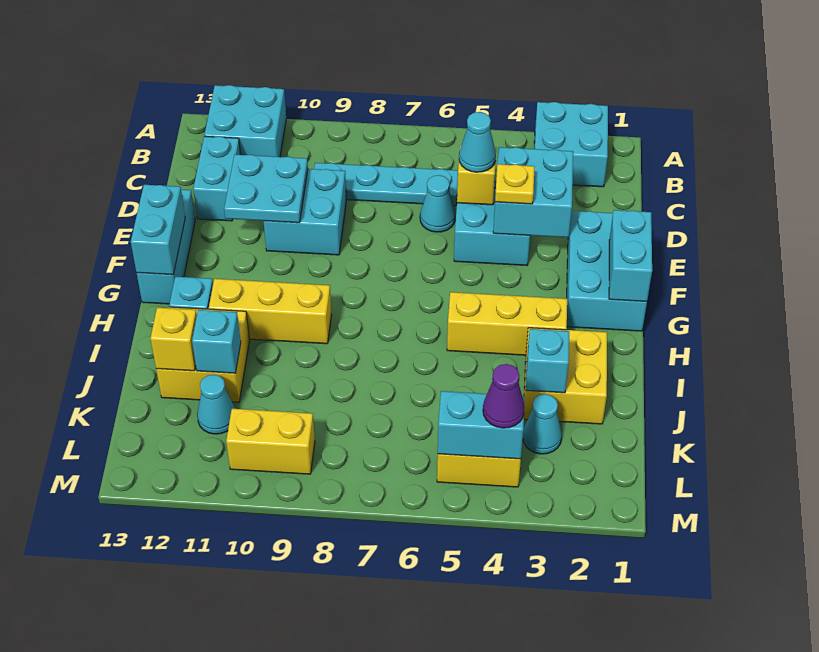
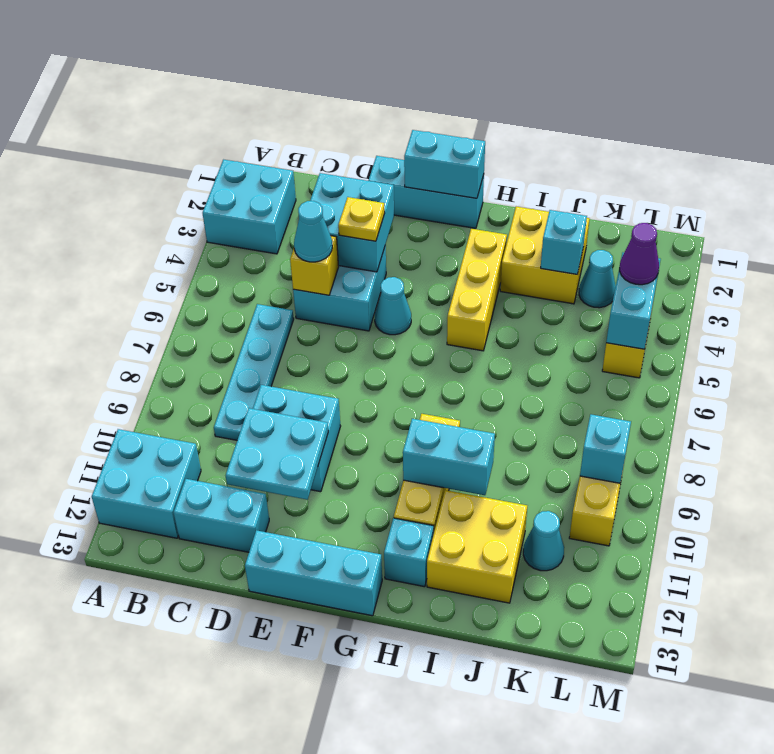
cyan cone D6 level 1 -> cyan cone F5 level 1
cyan brick E1:G2 level 1 -> cyan brick E1:G1 level 1
cyan brick F13:G13 level 2 -> cyan brick H10:I10 level 2
cyan brick J11 level 2 -> cyan brick L9 level 2
yellow brick J12 level 2 -> none

